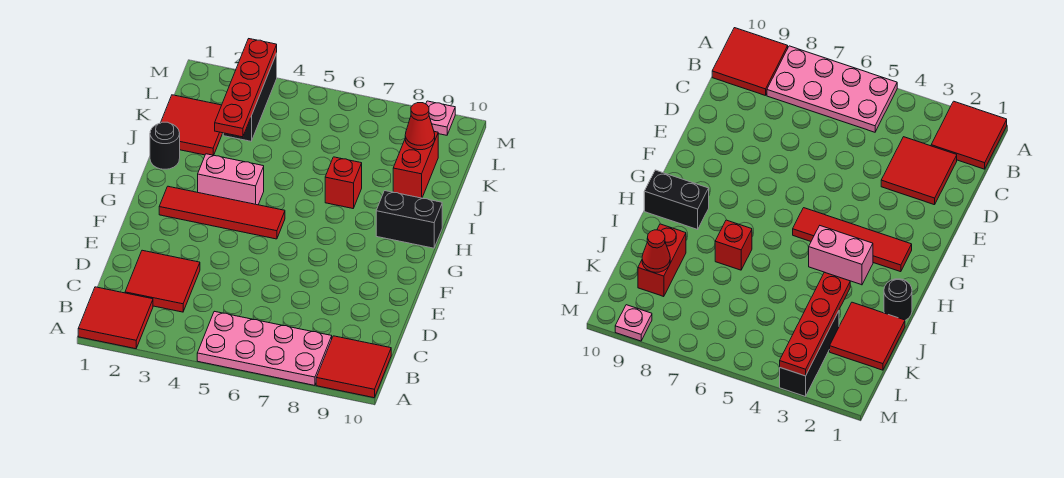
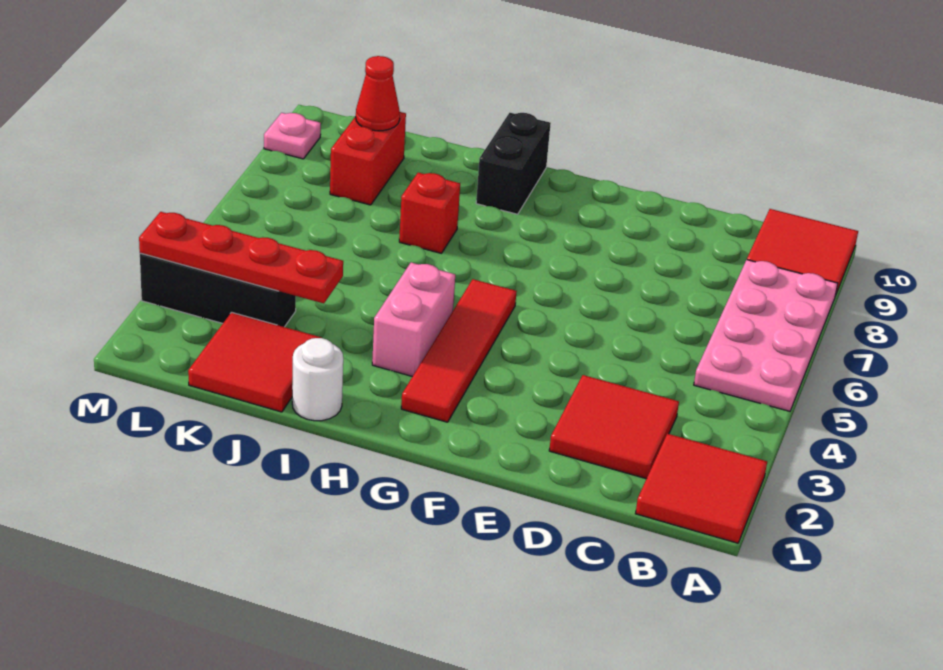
black round brick I1 level 1 -> white round brick I1 level 1
red brick J9:K9 level 1 -> red brick K8:K9 level 1

